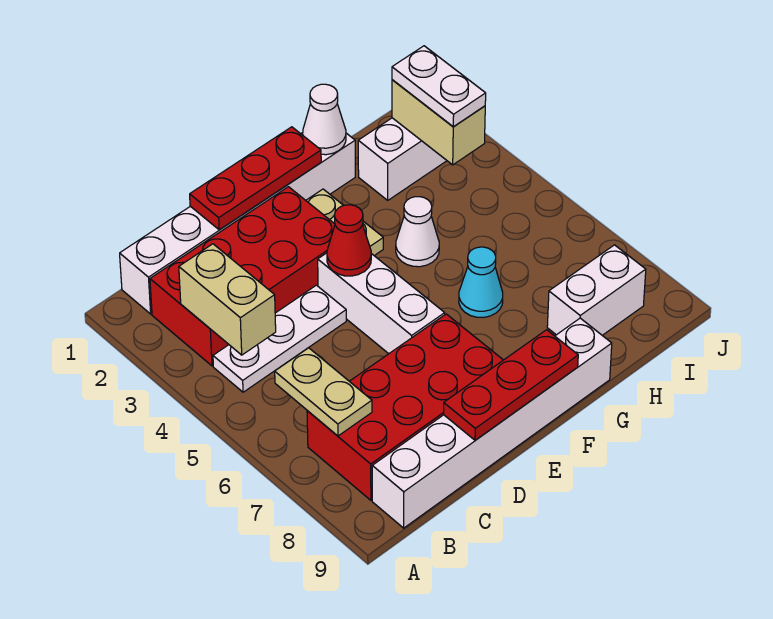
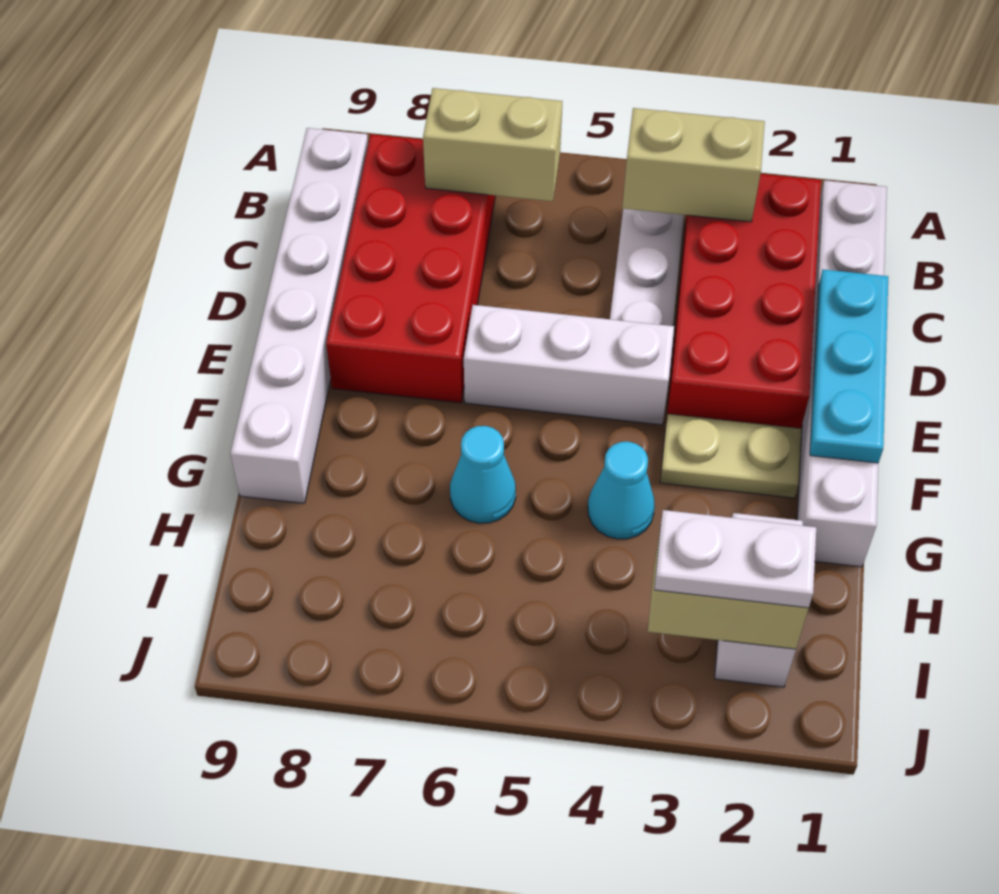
tan plate B6:B7 level 2 -> tan brick B6:B7 level 2
red plate D1:F1 level 2 -> cyan plate D1:F1 level 2
red plate D9:F9 level 2 -> none
red cone E4 level 2 -> none
white cone G1 level 2 -> none
white cone G4 level 1 -> cyan cone G4 level 1
white brick H8:I8 level 1 -> none

